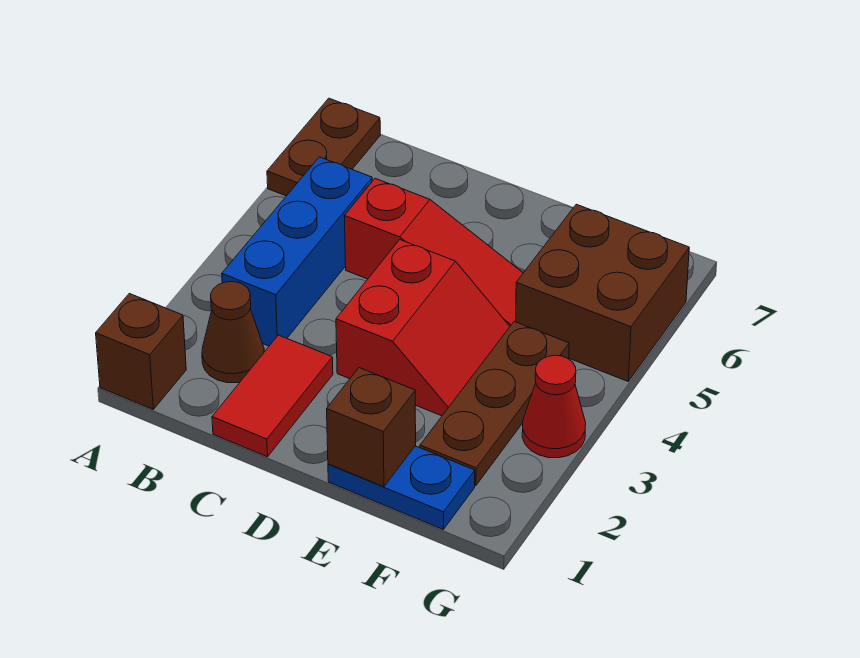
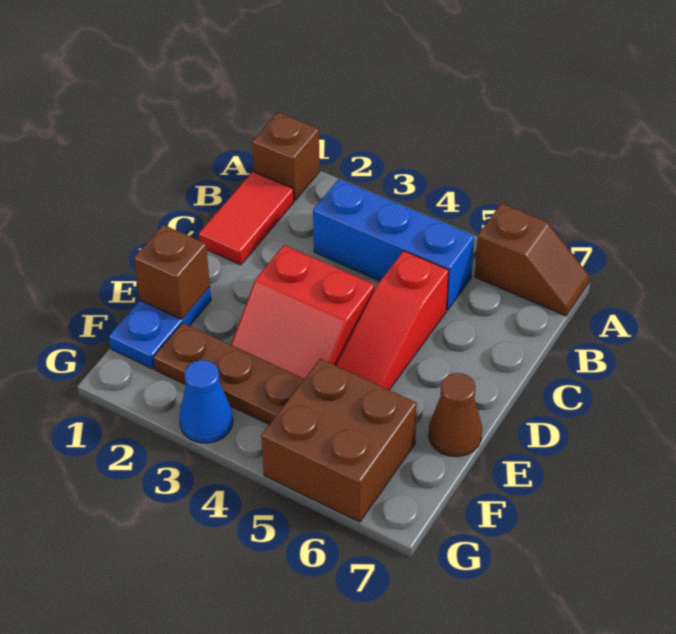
brown plate A6:A7 level 1 -> brown slope A6:A7 level 1 top 6
brown cone B2 level 1 -> brown cone E7 level 1
red tile C1:C2 level 1 -> red tile B1:C1 level 1
red cone G3 level 1 -> blue cone G3 level 1

